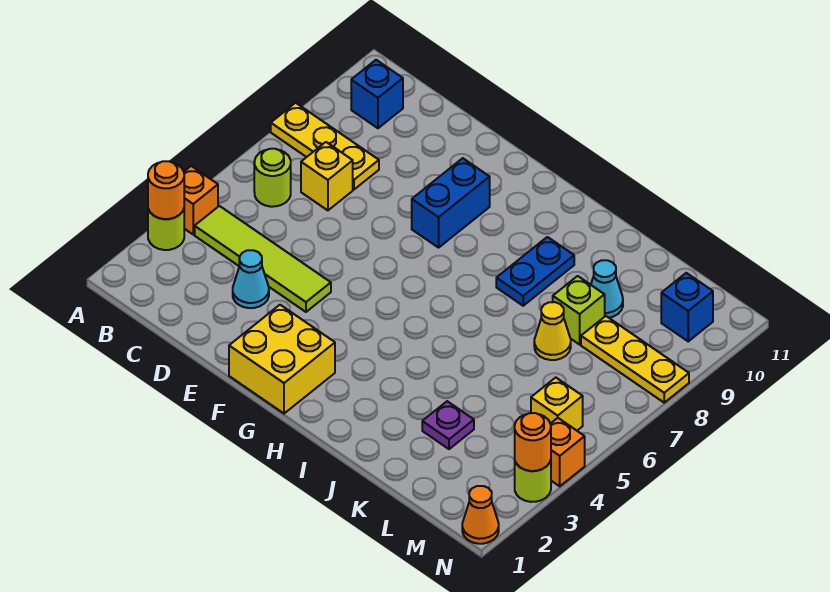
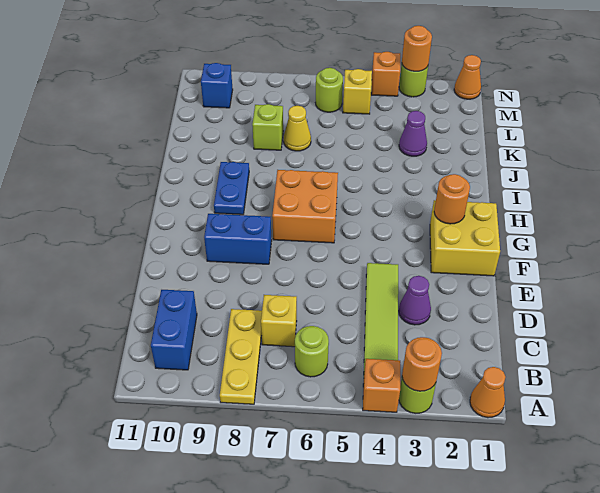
none -> orange cone A1 level 1
blue brick B10 level 1 -> blue brick B10:C10 level 1
cyan cone D3 level 1 -> purple cone D3 level 1
none -> orange round brick G2 level 2
none -> orange brick G6:H7 level 1
blue plate I8:I9 level 1 -> blue plate H9:I9 level 1
purple plate K3 level 1 -> purple cone K3 level 1
cyan cone K9 level 1 -> none
yellow plate L8:N8 level 1 -> none
none -> lime round brick M6 level 1

